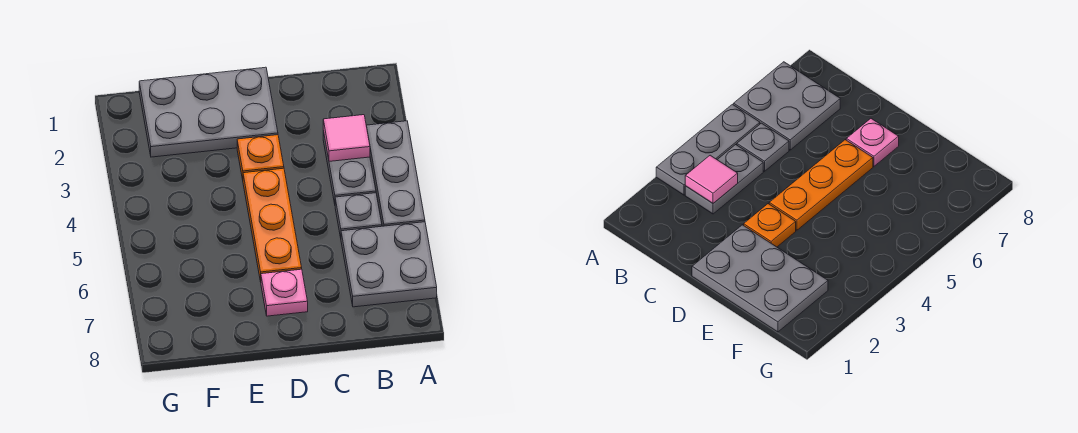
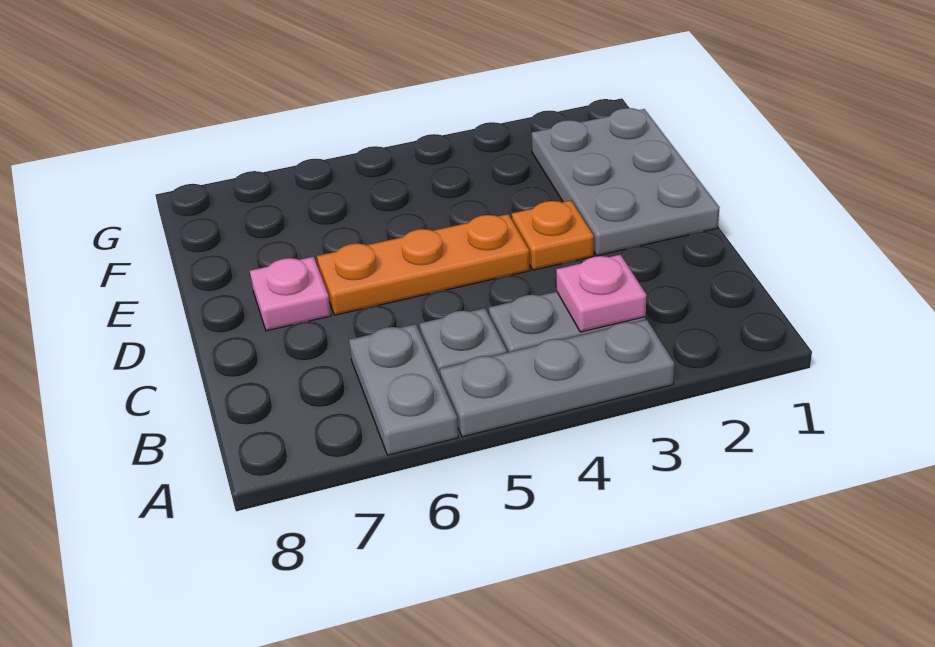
grey plate A6:B7 level 1 -> grey plate A6:B6 level 1
pink tile B3 level 2 -> pink plate B3 level 2

